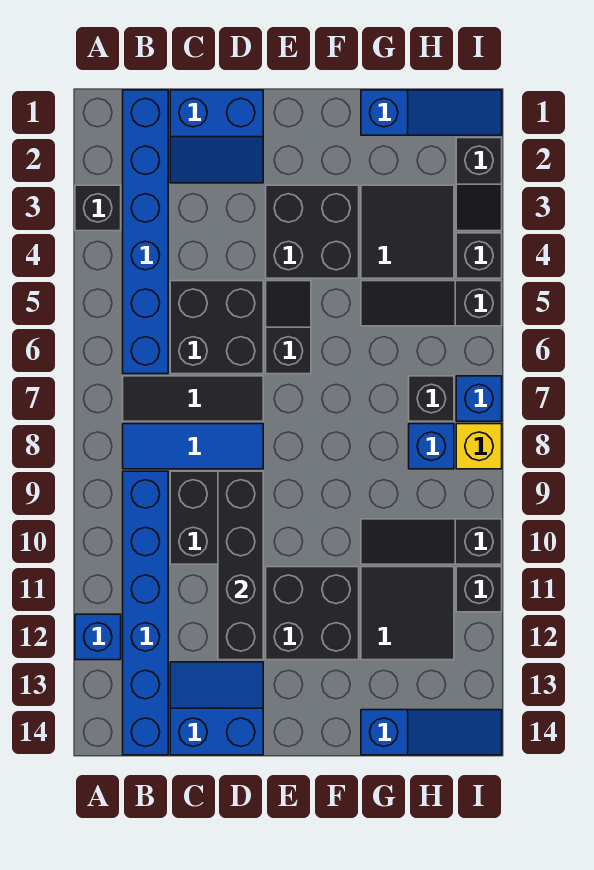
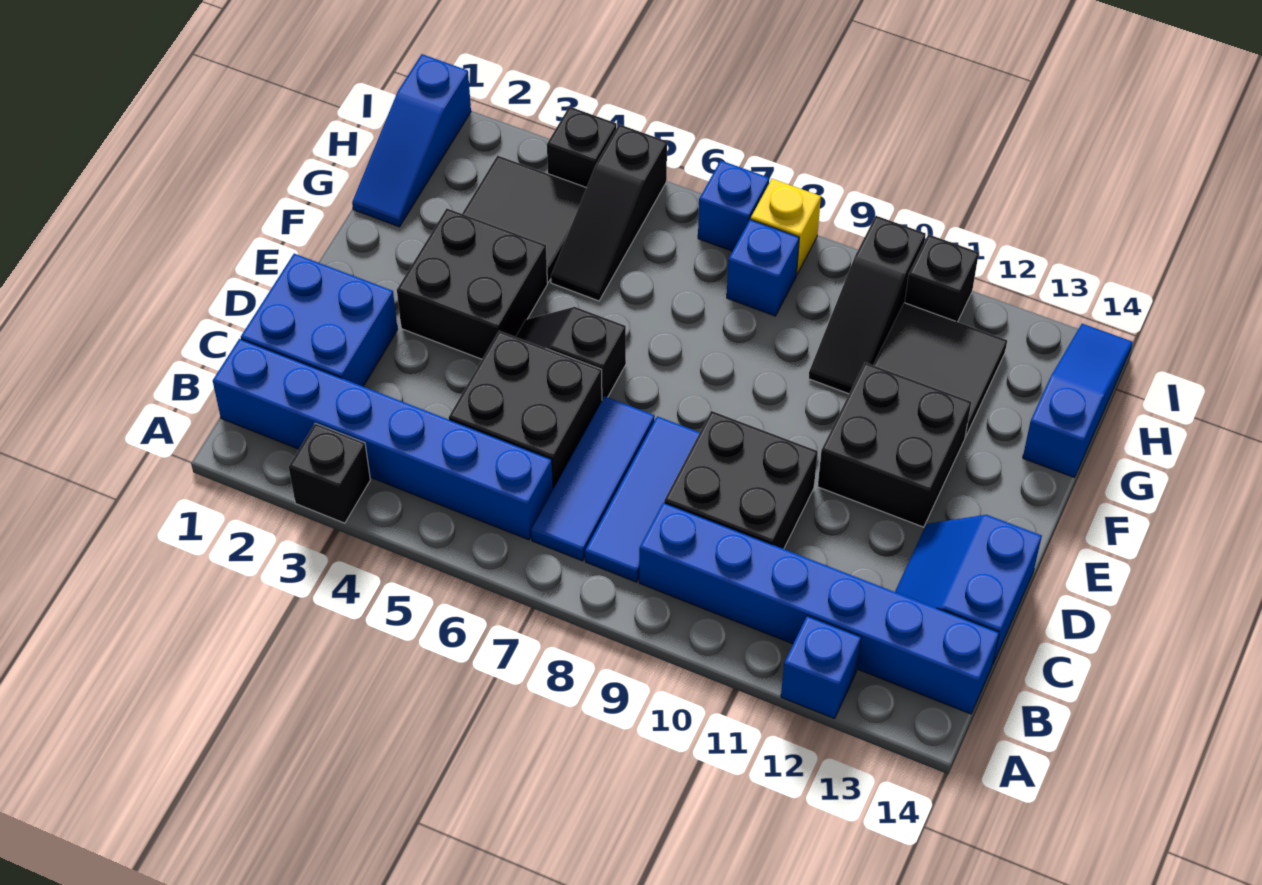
black tile B7:D7 level 1 -> blue tile B7:D7 level 1
blue slope C1:D2 level 1 top 1 -> blue brick C1:D2 level 1
black brick D9:D12 level 2 -> none
blue slope G1:I1 level 1 top G -> blue slope G1:I1 level 1 top I
black brick H7 level 1 -> none
black slope I2:I3 level 1 top 2 -> none

